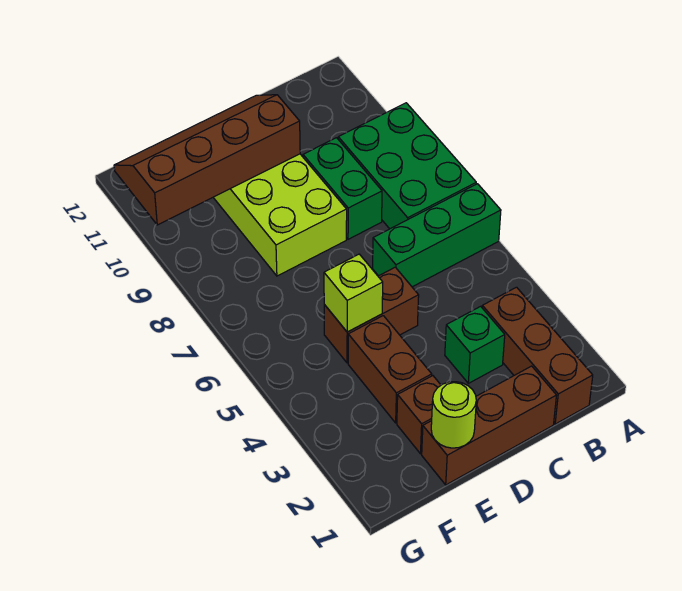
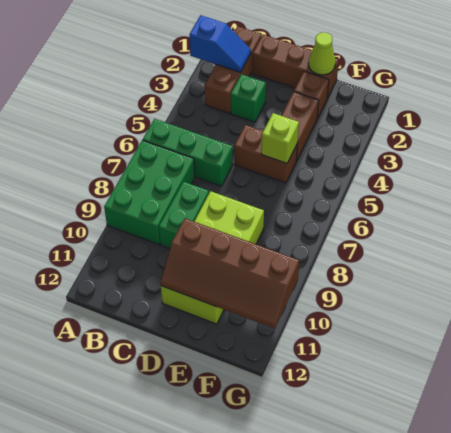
none -> blue slope A2:B2 level 2 top A
lime round brick E1 level 2 -> lime cone E1 level 2

